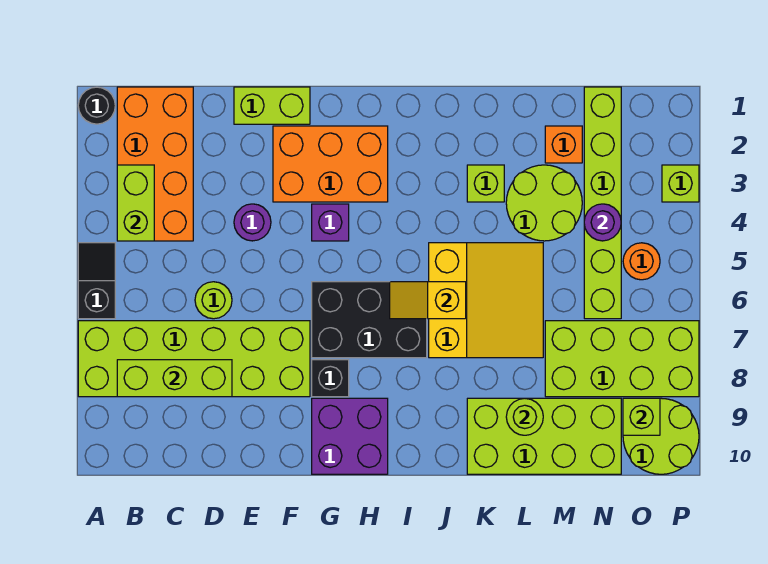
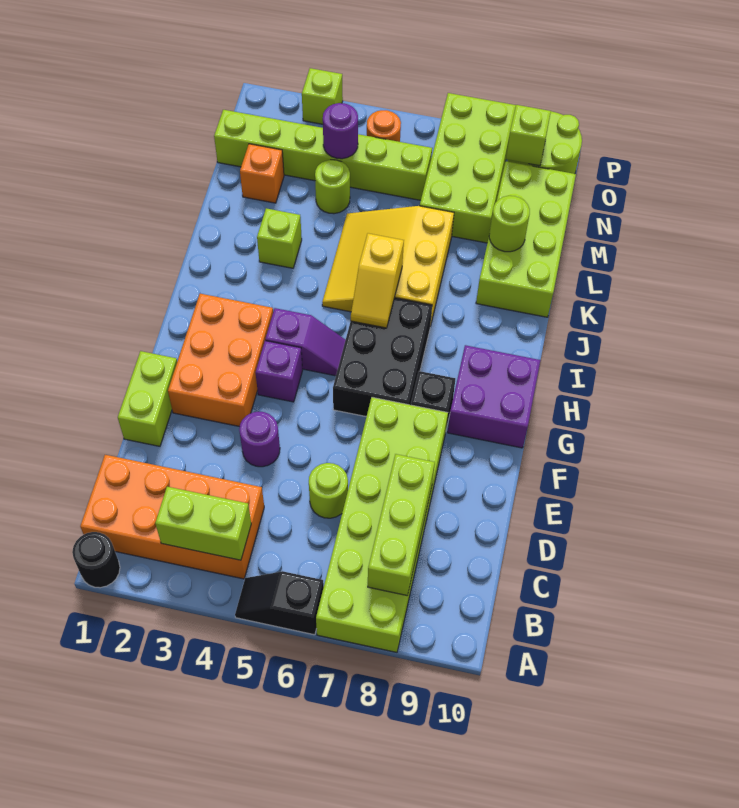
none -> purple slope H4:H5 level 1 top 4
yellow slope J5:L7 level 1 top J -> yellow slope J5:L7 level 1 top 7
lime round brick L3:M4 level 1 -> lime round brick M4 level 1

